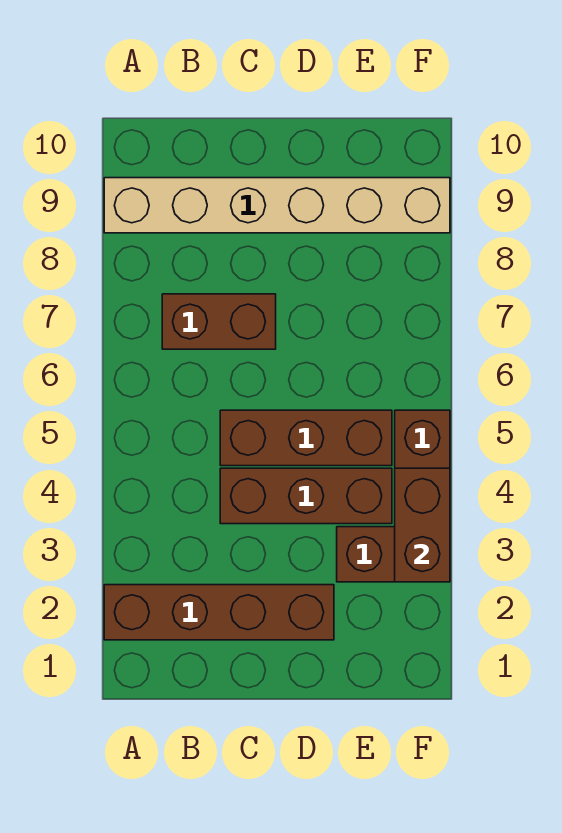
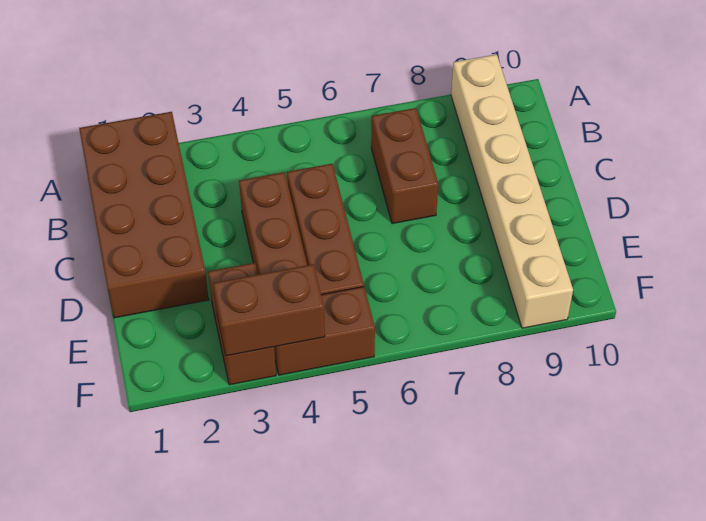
brown brick A2:D2 level 1 -> brown brick A1:D2 level 1

